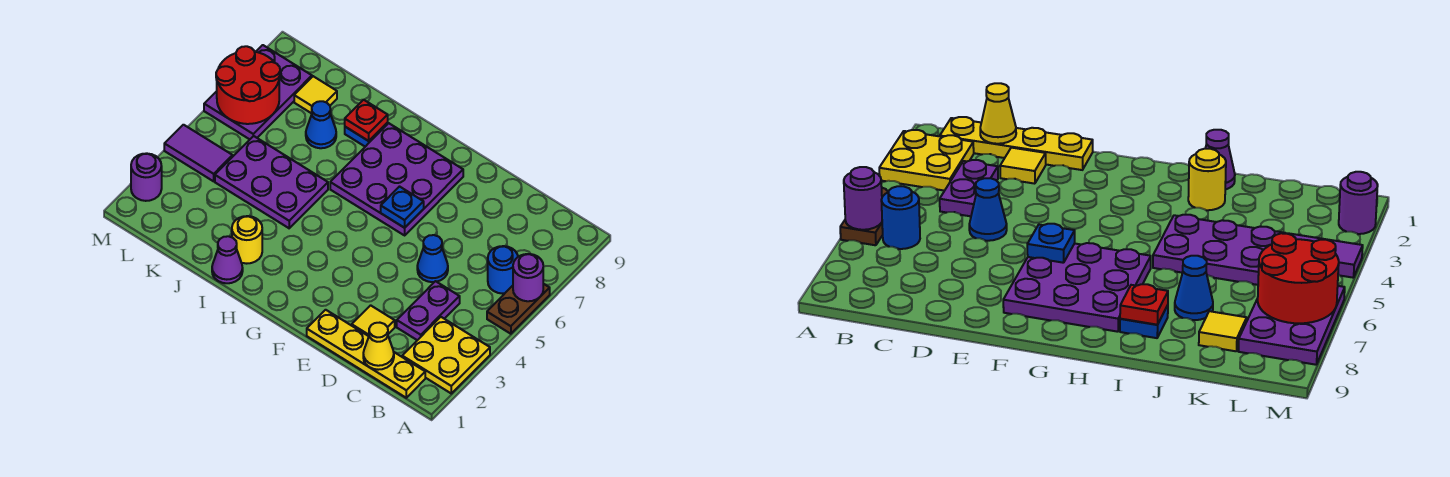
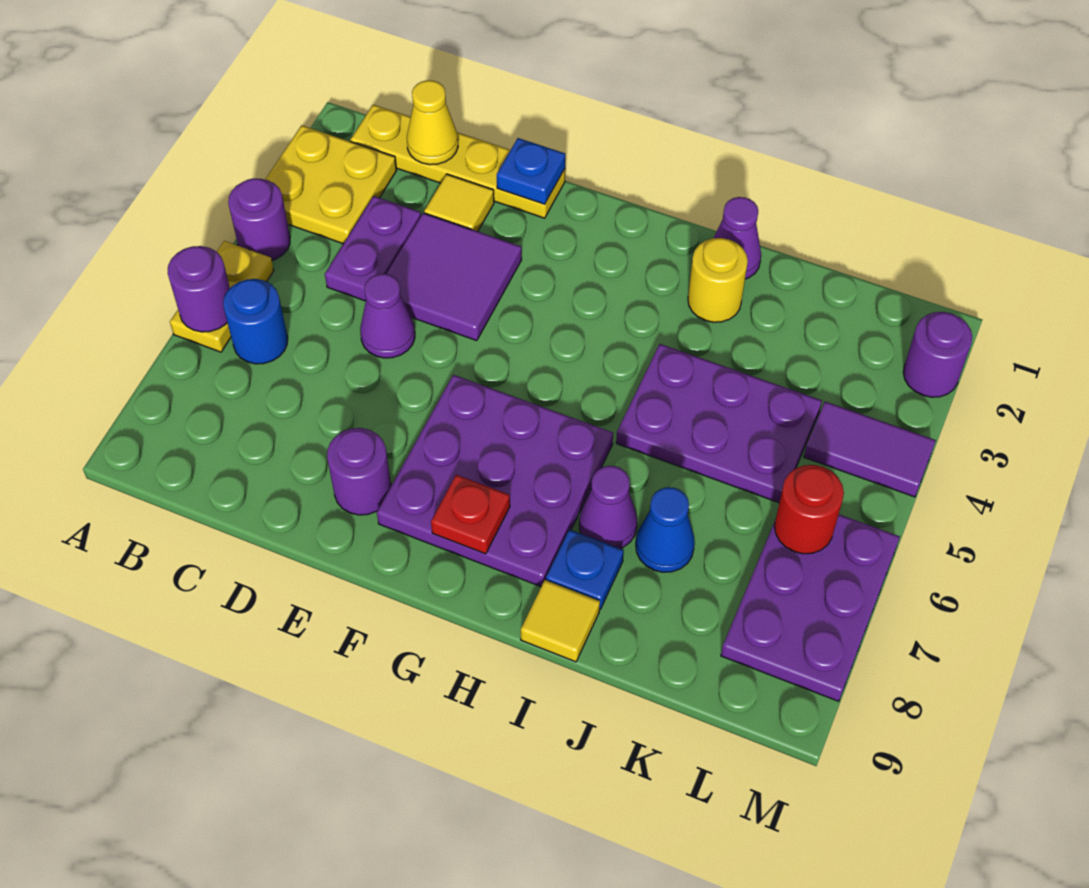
none -> purple round brick A4 level 1
brown plate A5:A6 level 1 -> yellow plate A5:A6 level 1
none -> purple tile D3:E4 level 1
blue cone D5 level 1 -> purple cone D5 level 1
none -> purple round brick E8 level 1
blue plate F6 level 2 -> blue plate E1 level 2
none -> purple cone I7 level 1
red plate I8 level 2 -> red plate G8 level 2
yellow tile K8 level 1 -> yellow tile I9 level 1
red round brick L6:M7 level 2 -> red round brick L6 level 2

